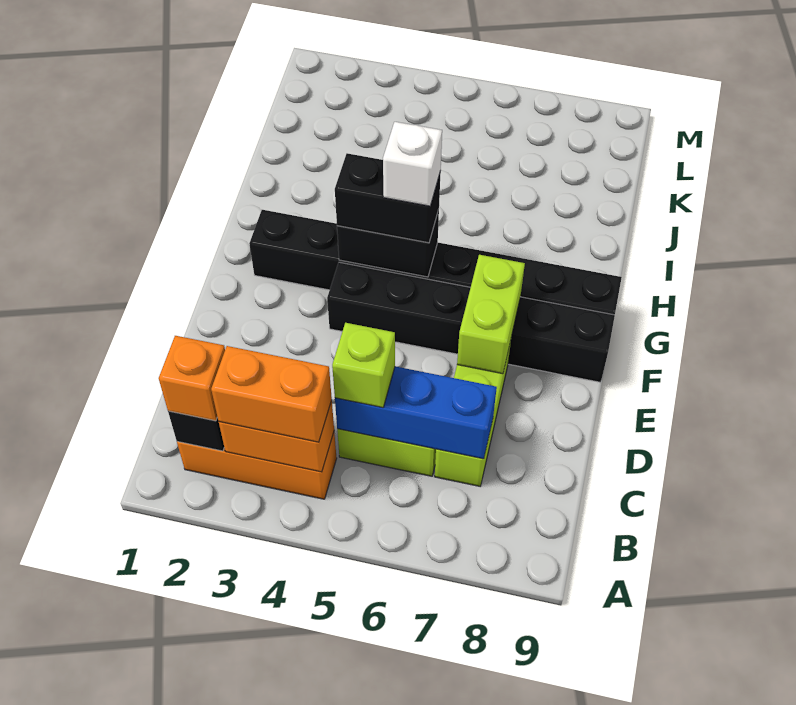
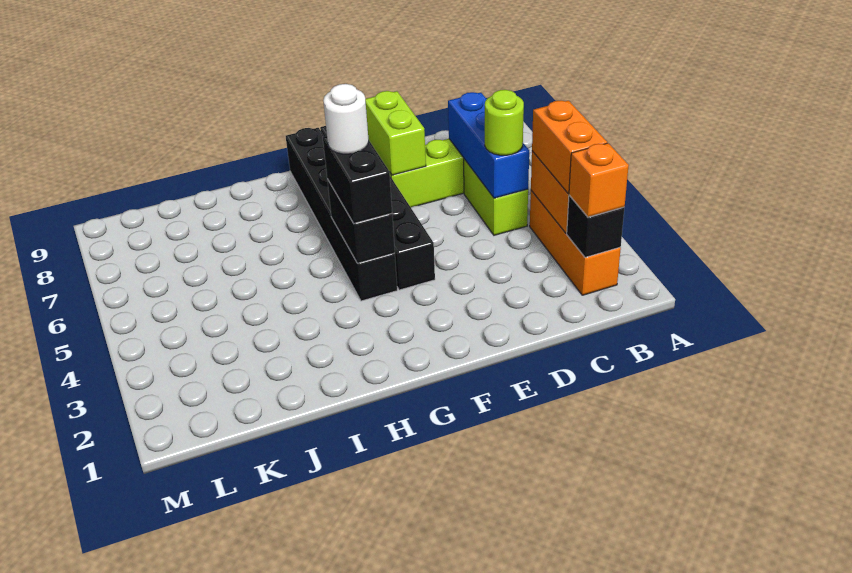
lime brick C5 level 3 -> lime round brick C5 level 3
lime brick E7:F7 level 2 -> lime brick E7:E8 level 2
black brick G2:G9 level 1 -> black brick G4:G9 level 1
white brick G5 level 4 -> white round brick G5 level 4

